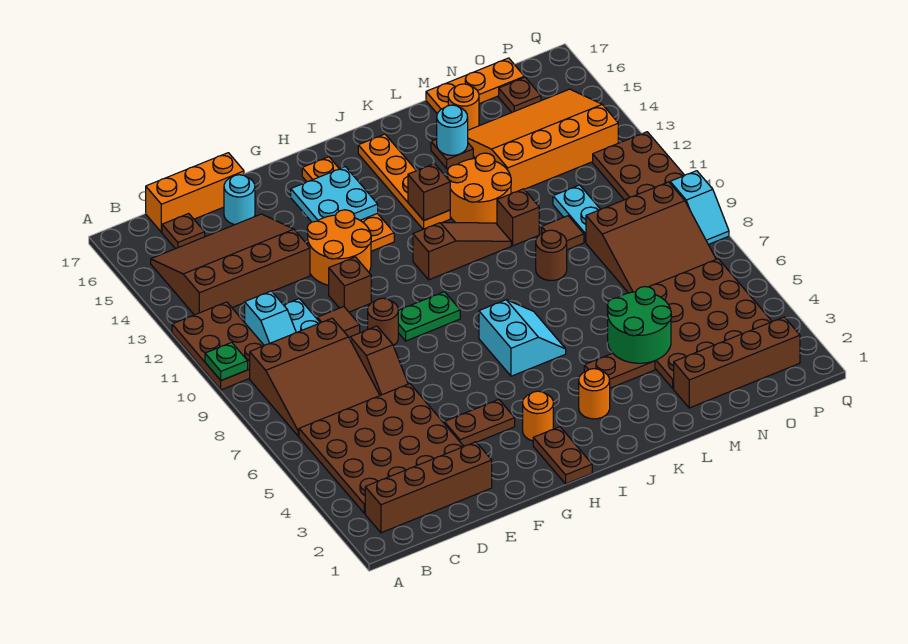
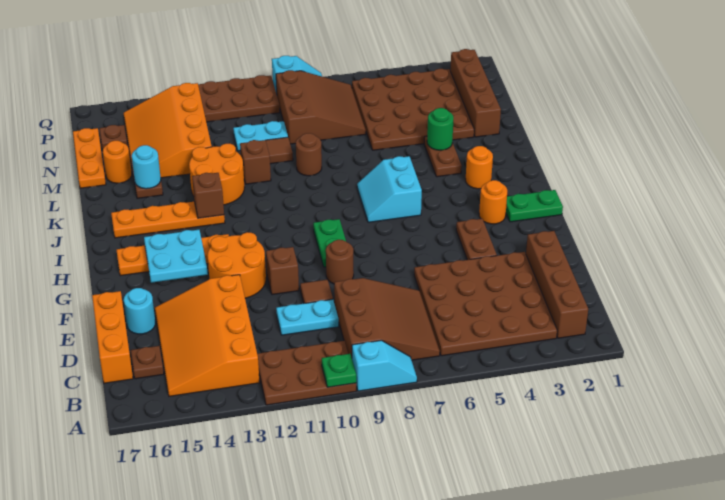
brown slope B13:E15 level 1 top 13 -> orange slope B13:E15 level 1 top 13
cyan slope C10:C11 level 1 top 11 -> cyan slope A8:A9 level 1 top 9
brown slope E7:E8 level 1 top 8 -> none
brown plate H1:H2 level 1 -> green plate H1:H2 level 1
cyan slope I6:J7 level 1 top I -> cyan slope I6:J7 level 1 top 6
brown slope I11:K11 level 1 top I -> none
green round brick L4:M5 level 2 -> green round brick L4 level 2

